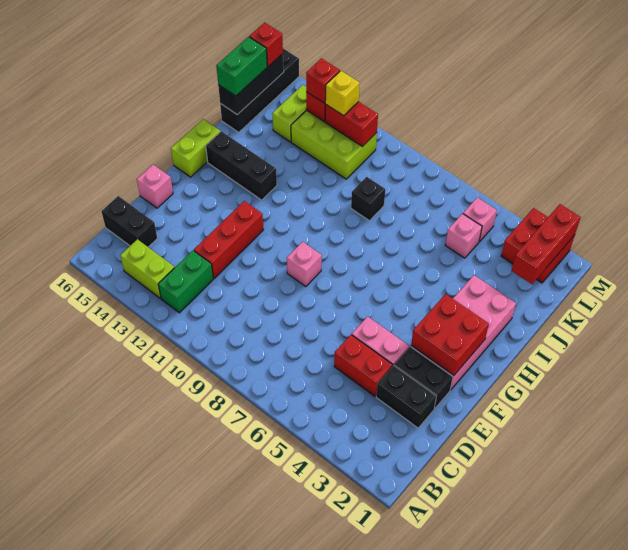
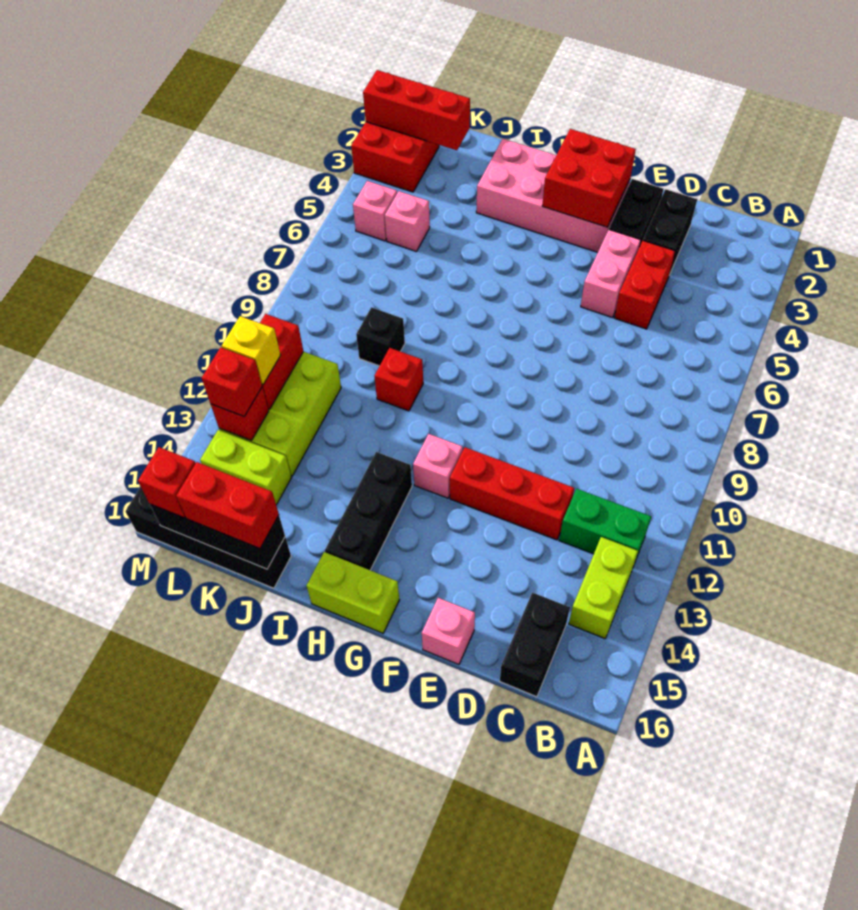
pink brick F9 level 1 -> pink brick G12 level 1
none -> red brick I10 level 1
green brick J16:K16 level 3 -> red brick J16:K16 level 3

